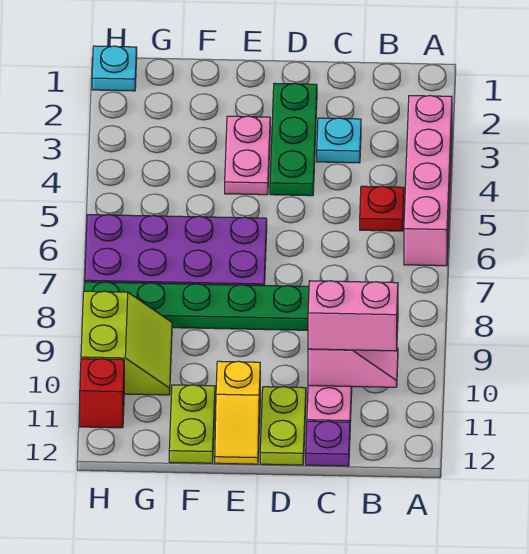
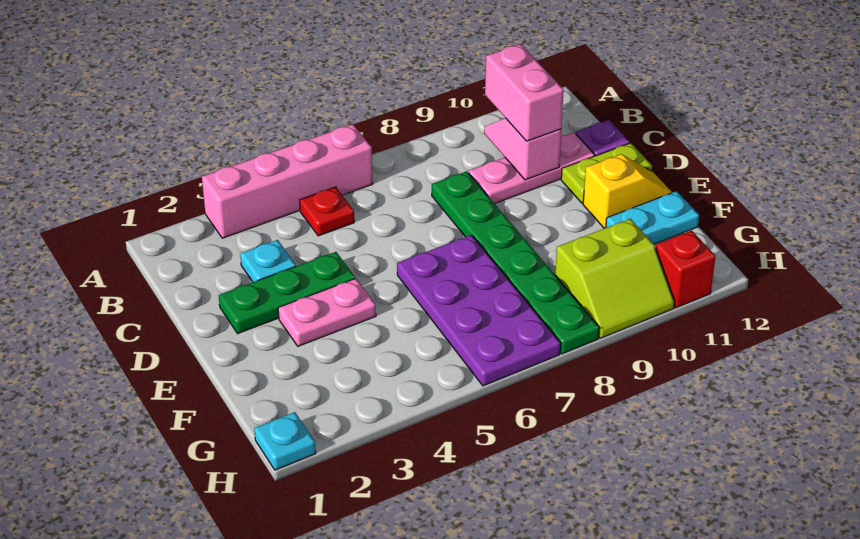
lime plate F11:F12 level 1 -> cyan plate F11:F12 level 1
lime slope G9:H10 level 1 top H -> lime slope G9:H10 level 1 top G

